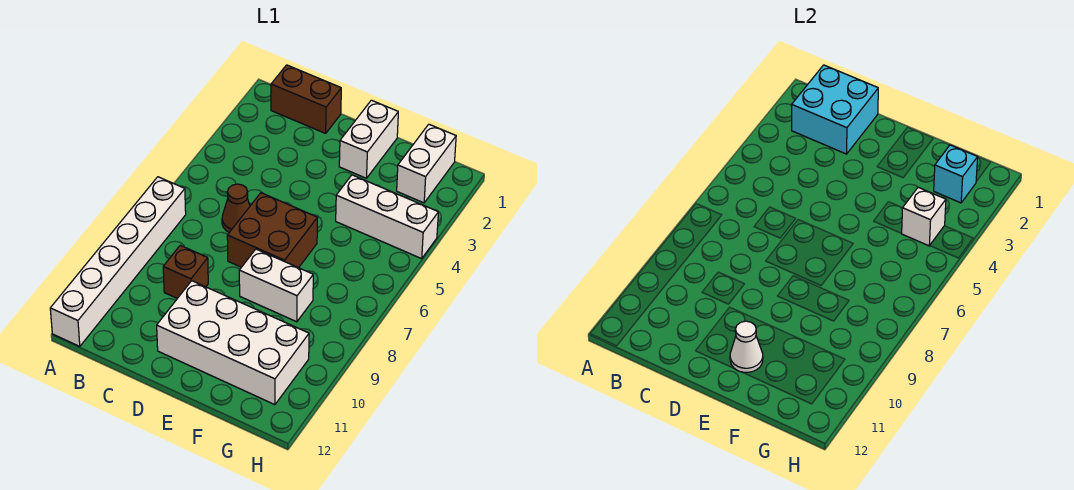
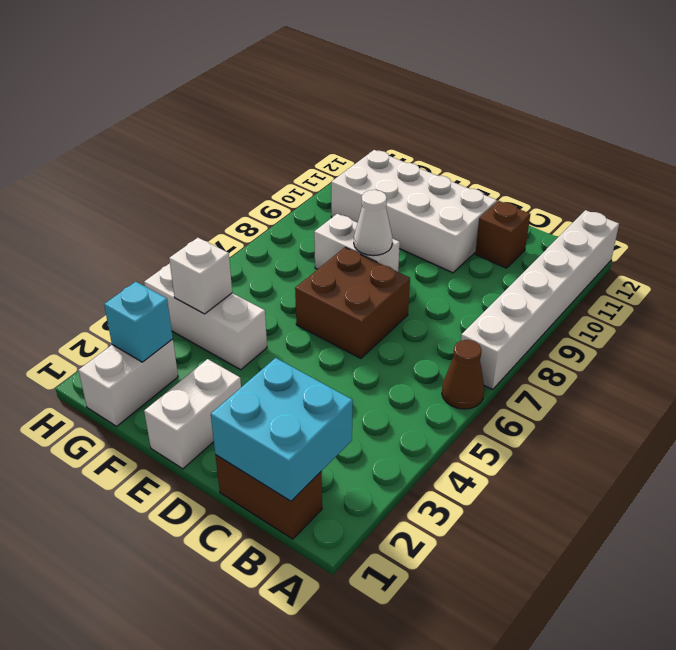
brown cone C6 level 1 -> brown cone A6 level 1
brown brick C9 level 1 -> brown brick C11 level 1
white cone E11 level 2 -> white cone E8 level 2

